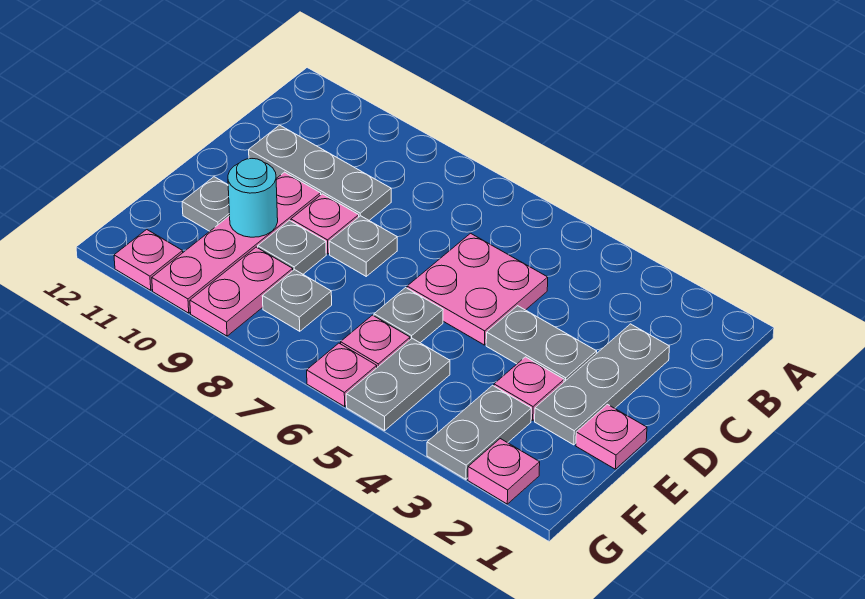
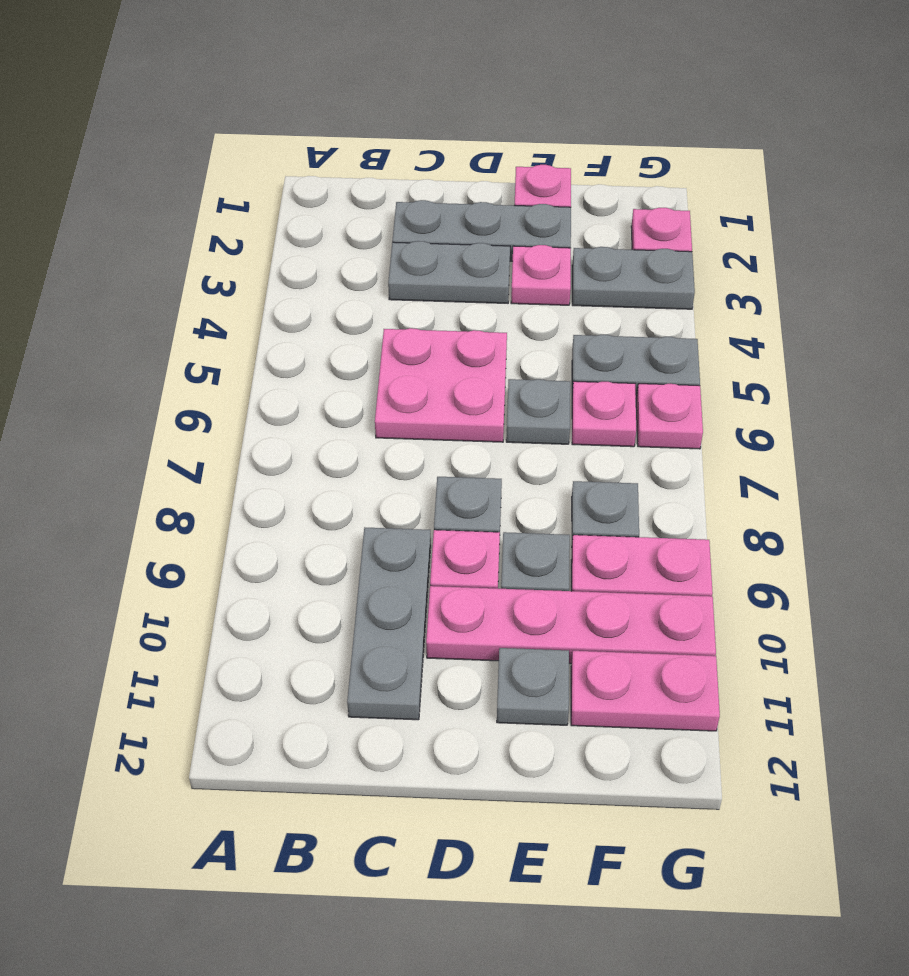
grey plate D3:D4 level 1 -> grey plate C3:D3 level 1
cyan round brick E10 level 2 -> none
pink plate G11 level 1 -> pink plate F11:G11 level 1

